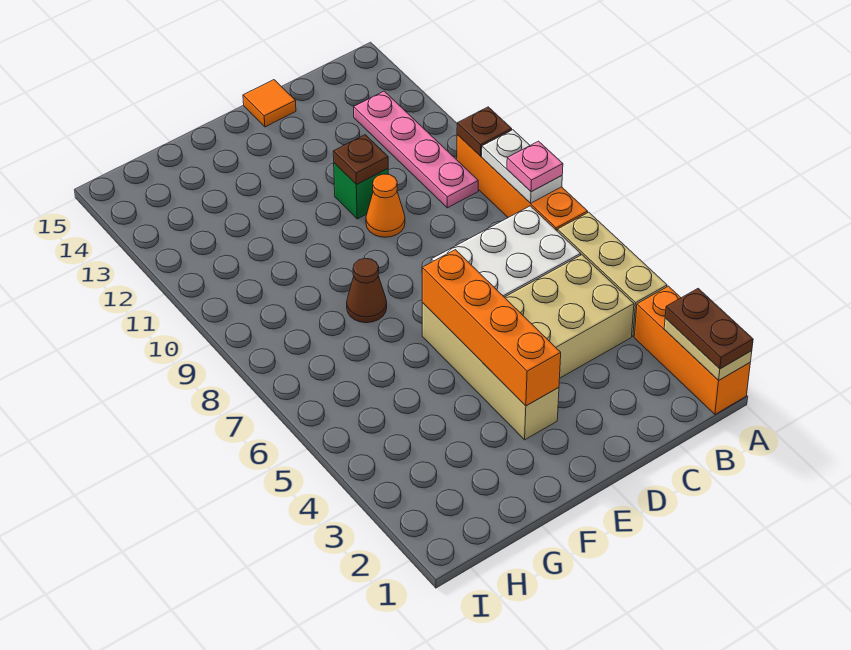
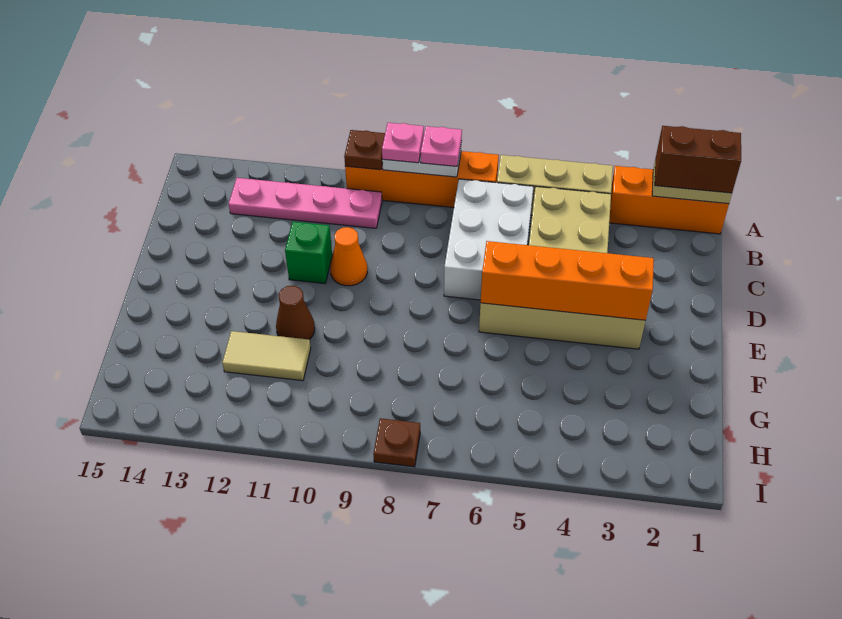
brown plate A1:A2 level 3 -> brown brick A1:A2 level 3
none -> pink plate A9 level 3
brown plate D11 level 2 -> brown plate I8 level 1
orange tile D15 level 1 -> none
brown cone F8 level 1 -> brown cone F11 level 1
none -> tan tile G11:G12 level 1

